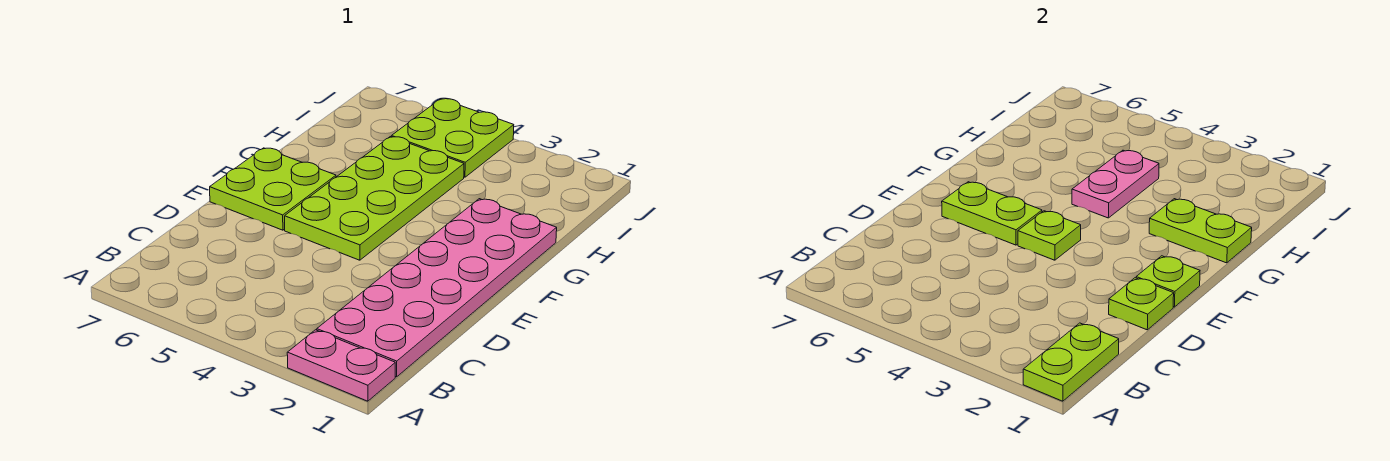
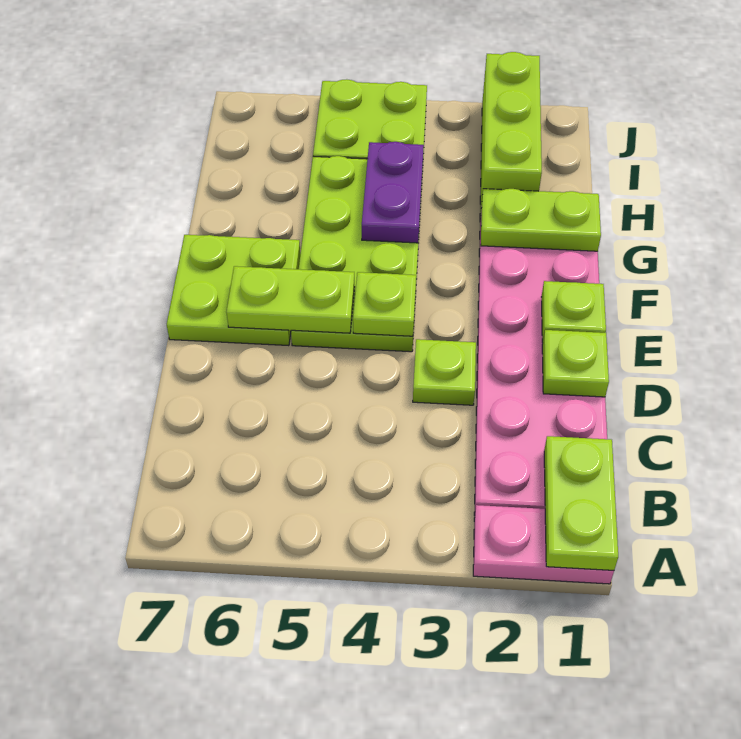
none -> lime plate D3 level 1
pink plate G4:H4 level 2 -> purple plate G4:H4 level 2
none -> lime brick H2:J2 level 1

